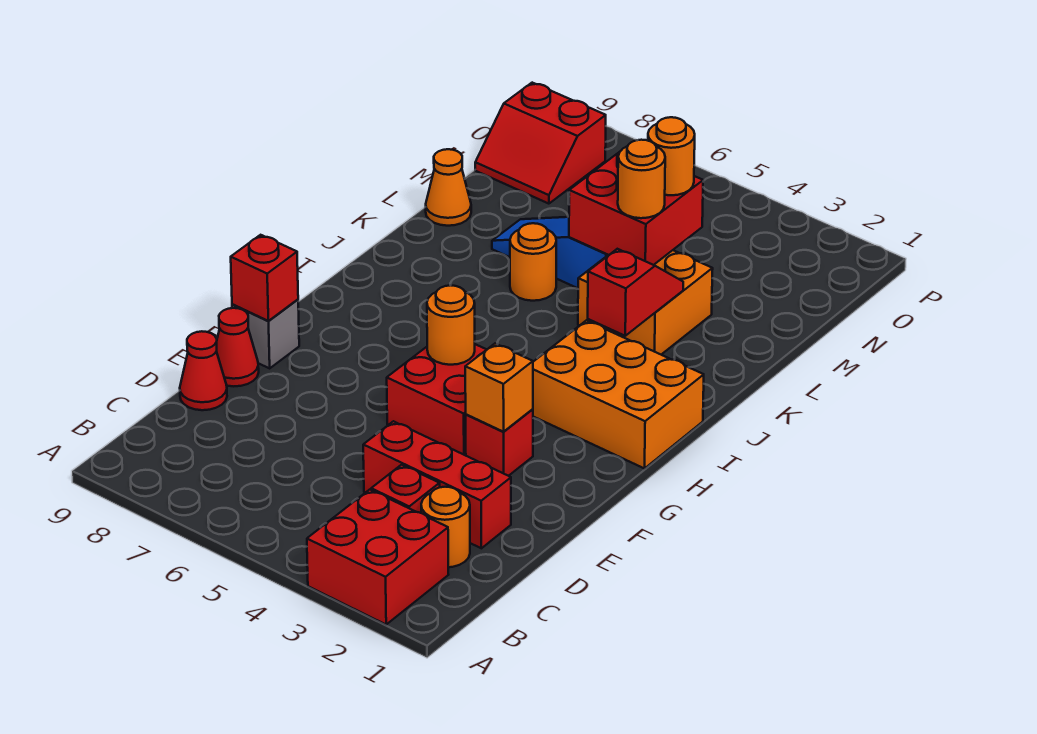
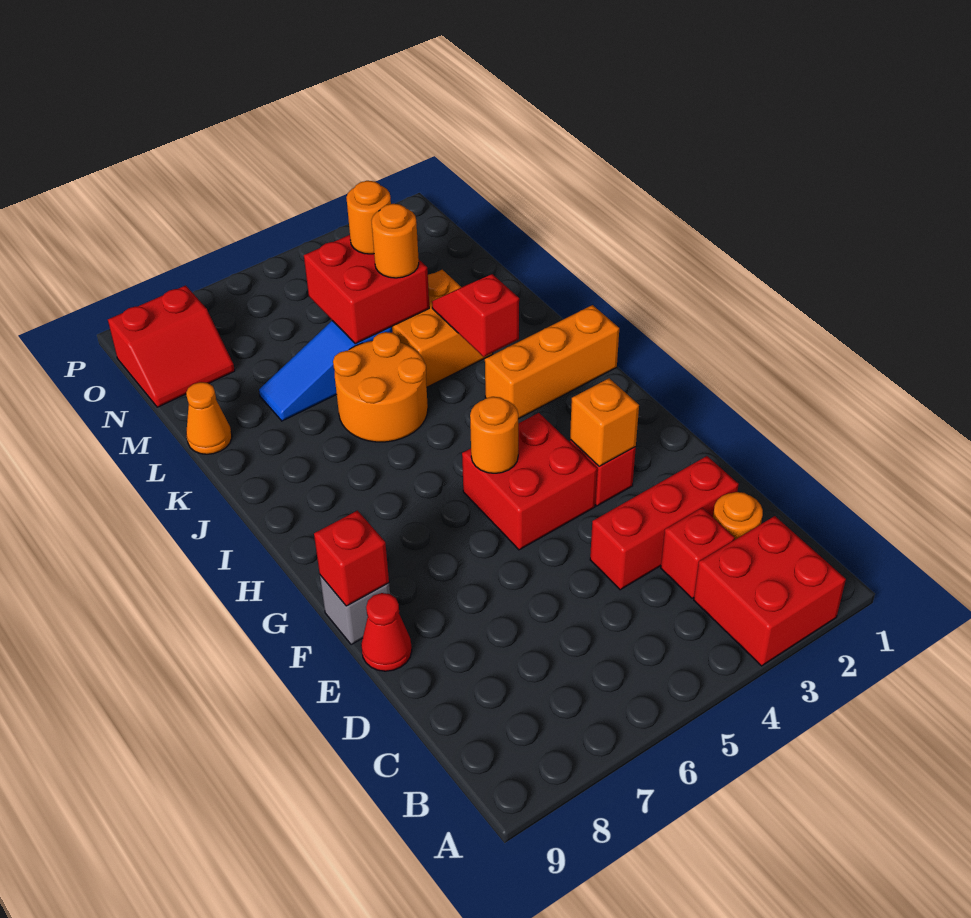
red cone D9 level 1 -> none
orange brick H1:I3 level 1 -> orange brick I1:I3 level 1
orange round brick K6 level 1 -> orange round brick J5:K6 level 1

